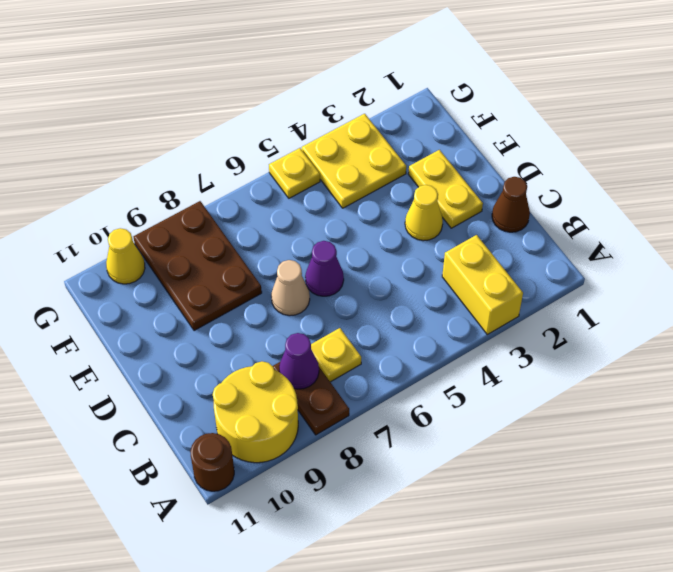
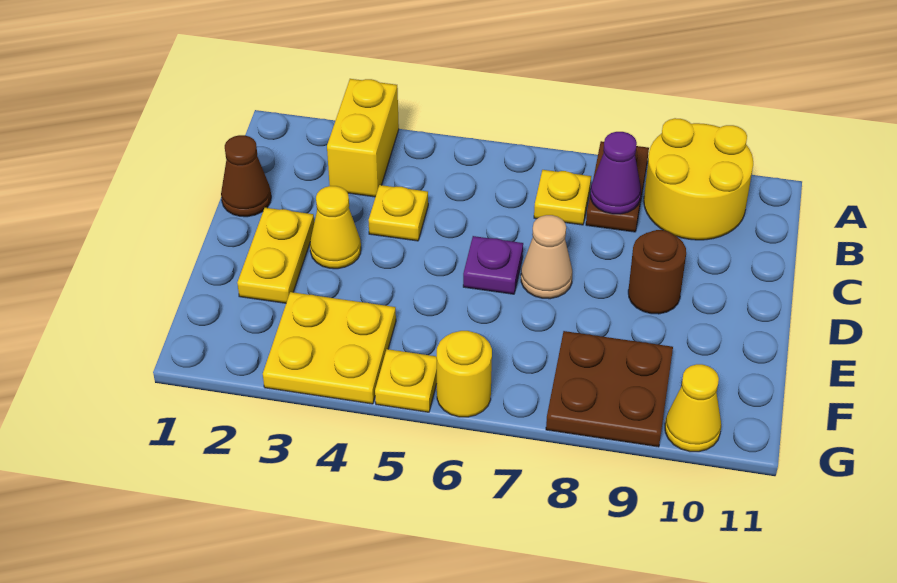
brown round brick A11 level 1 -> brown round brick D9 level 1
none -> yellow plate C4 level 1
purple cone D6 level 1 -> purple plate D6 level 1
brown plate E8:G9 level 1 -> brown plate F8:G9 level 1
none -> yellow round brick G6 level 1

